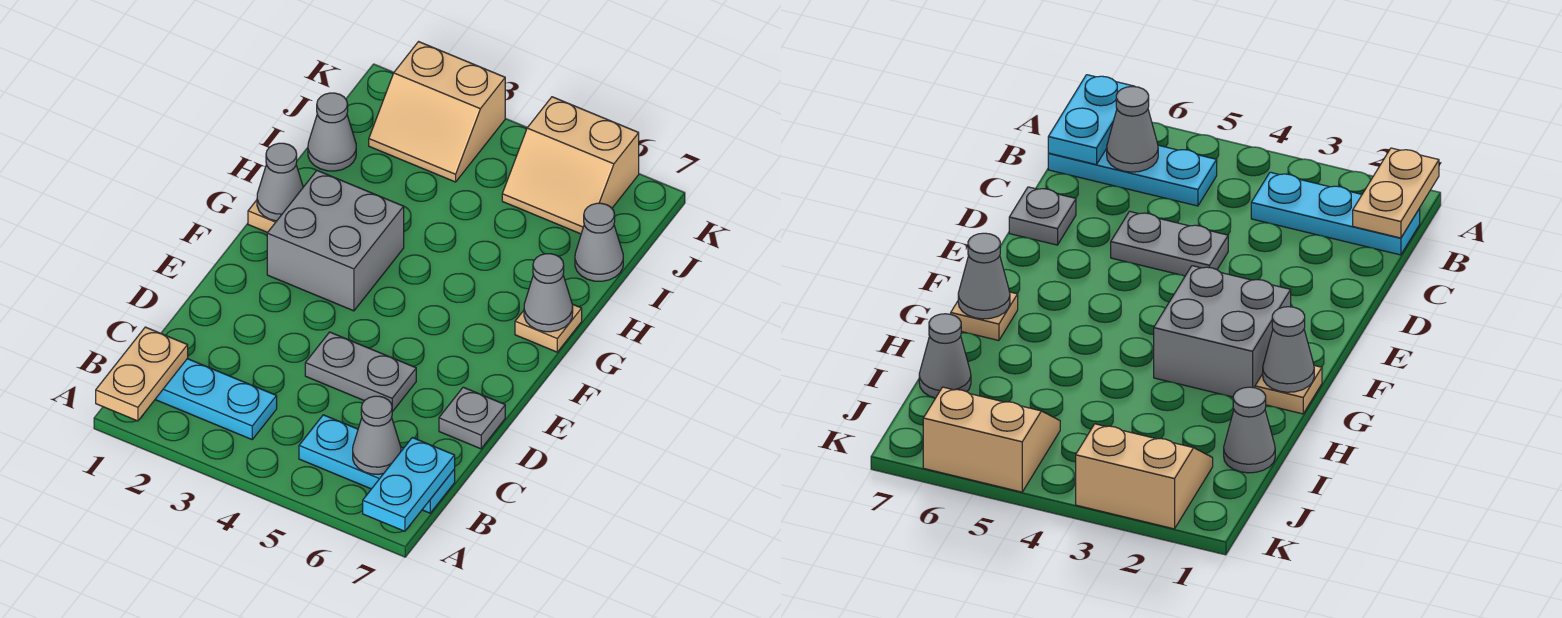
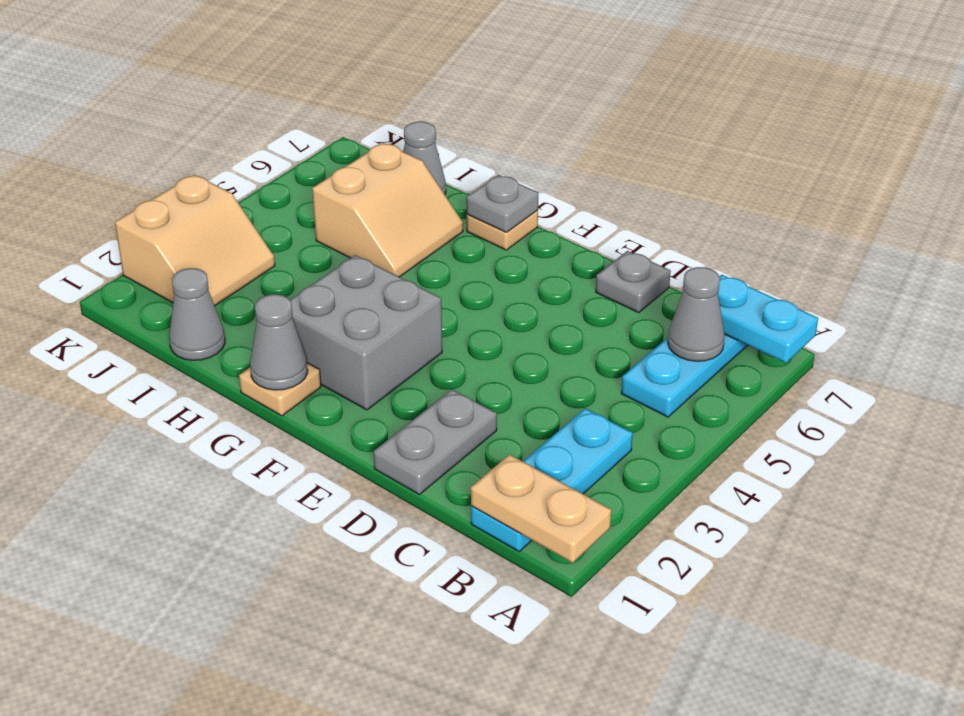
grey plate D4:D5 level 1 -> grey plate D1:D2 level 1
grey cone G7 level 2 -> grey plate G7 level 2
tan slope J5:K6 level 1 top K -> tan slope H5:I6 level 1 top I

